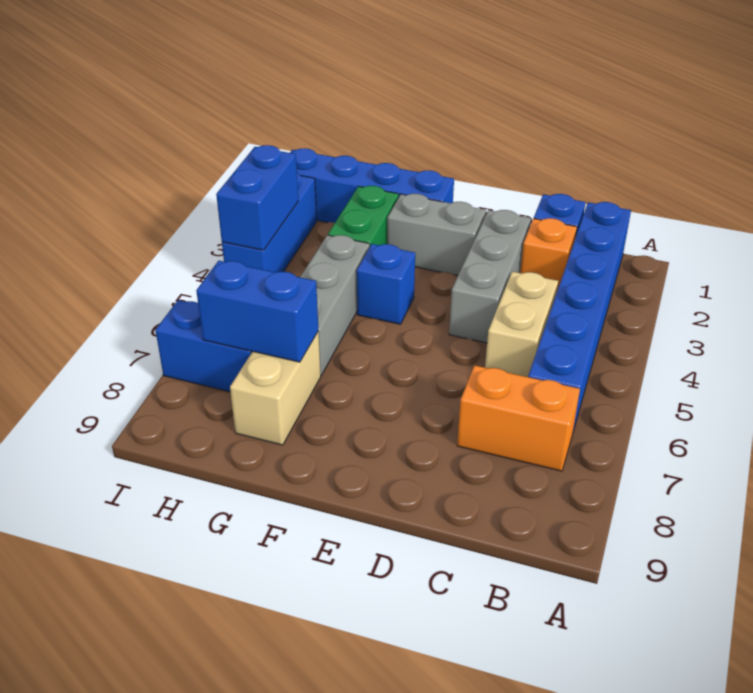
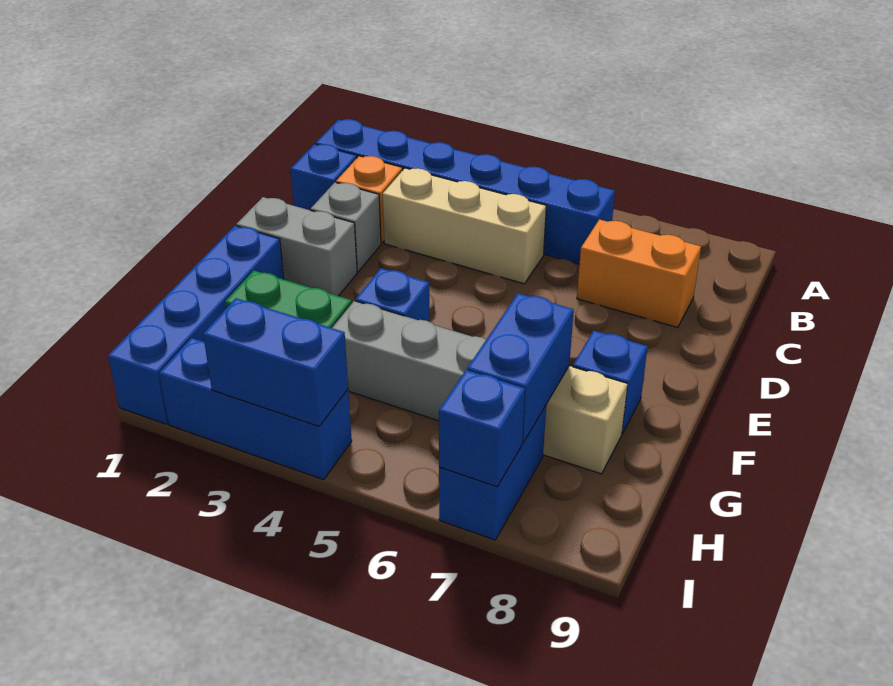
orange brick B7:C7 level 1 -> orange brick C7:C8 level 1
tan brick C4:C5 level 1 -> tan brick C3:C5 level 1
grey brick D2:D4 level 1 -> grey brick D2 level 1
grey brick E2:F2 level 1 -> grey brick E1:E2 level 1
none -> blue brick F8 level 1
none -> blue brick I7 level 2

